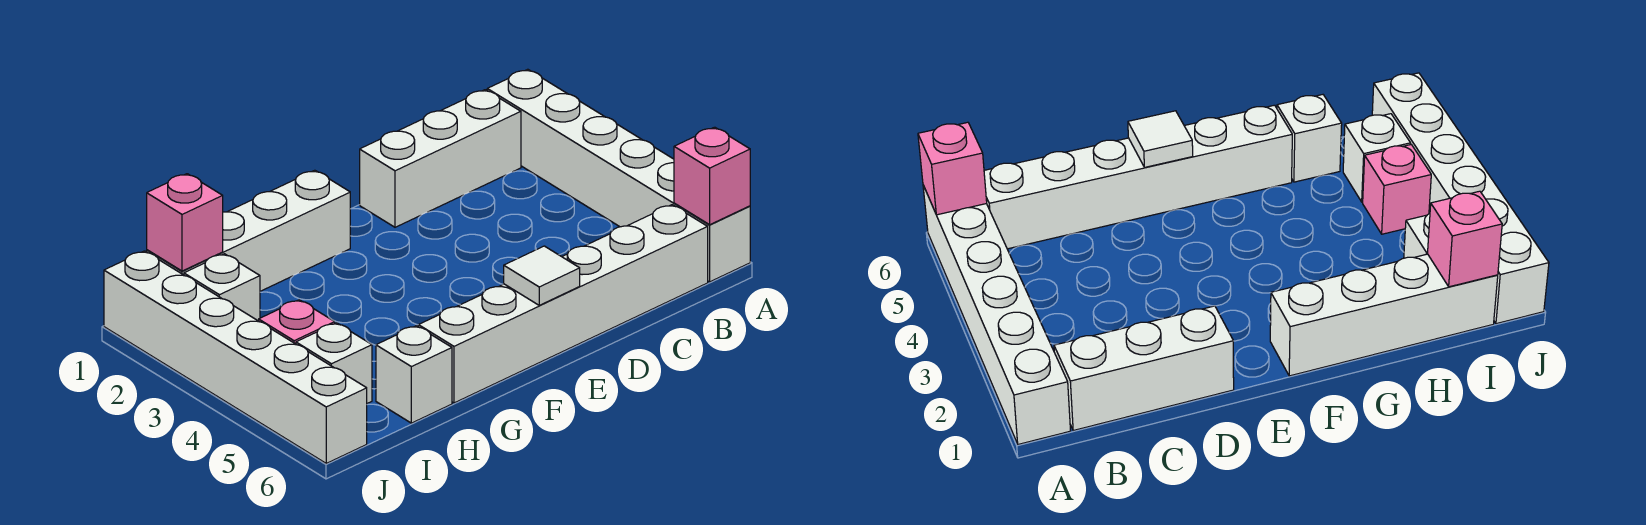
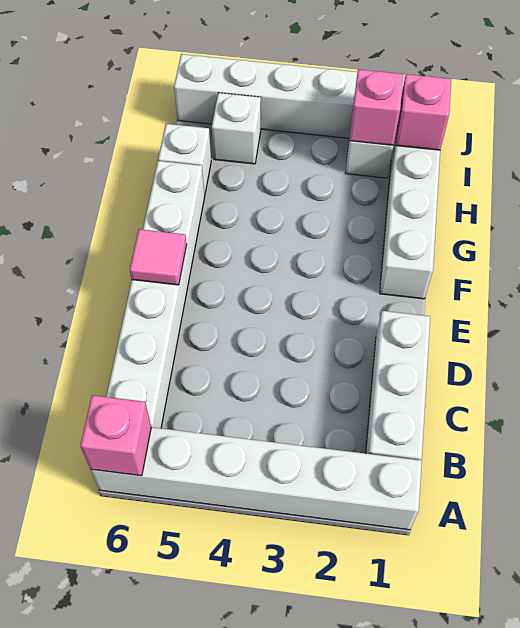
white tile E6 level 2 -> pink tile E6 level 2
pink brick I4 level 1 -> pink brick I2 level 2

